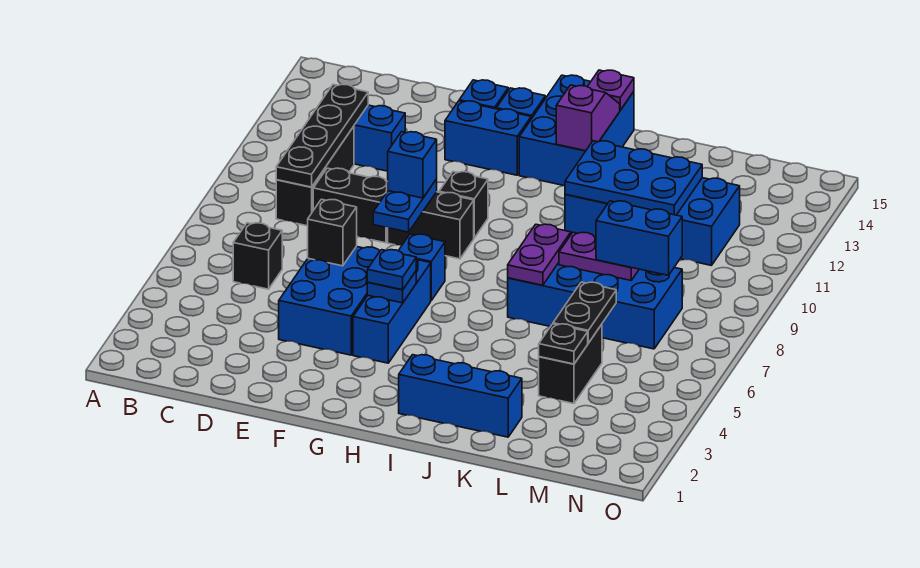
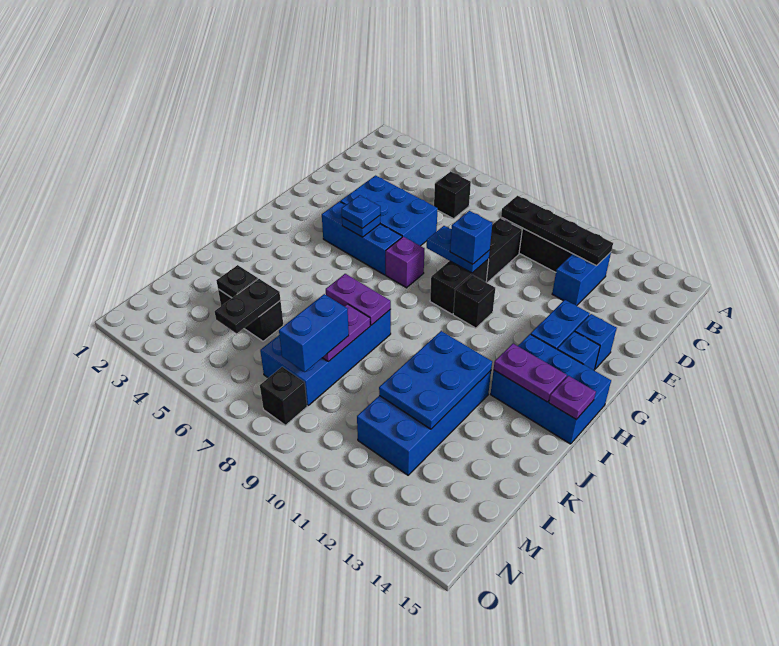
black brick E6 level 2 -> black brick N8 level 1
blue brick G7 level 1 -> purple brick G7 level 1
blue brick I2:K2 level 1 -> none
purple slope I13:I14 level 2 top 13 -> purple plate I13:I14 level 2
black plate L5:L6 level 2 -> black plate L5:M5 level 2

